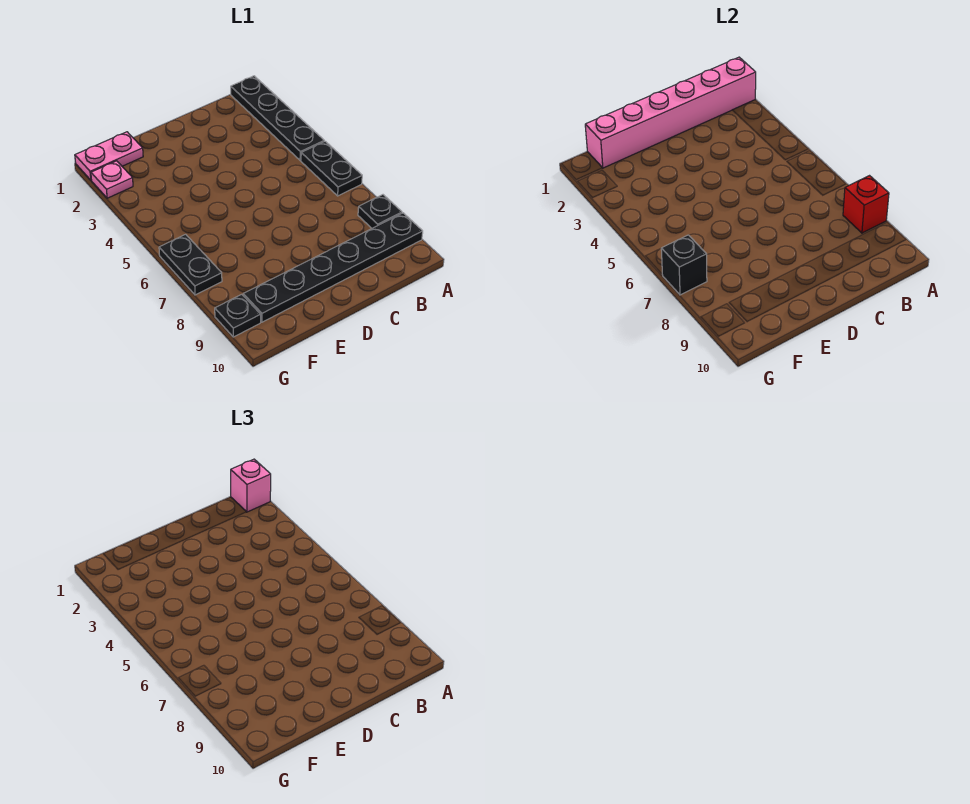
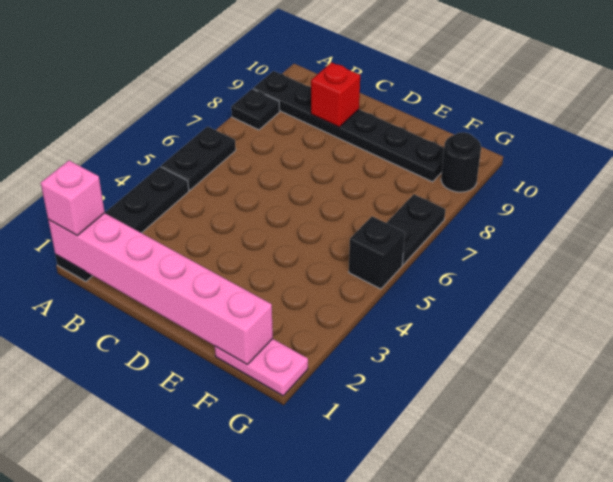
red brick A8 level 2 -> red brick C9 level 2
pink plate G2 level 1 -> none
black brick G7 level 2 -> black brick G5 level 1
black plate G9 level 1 -> black round brick G9 level 1

